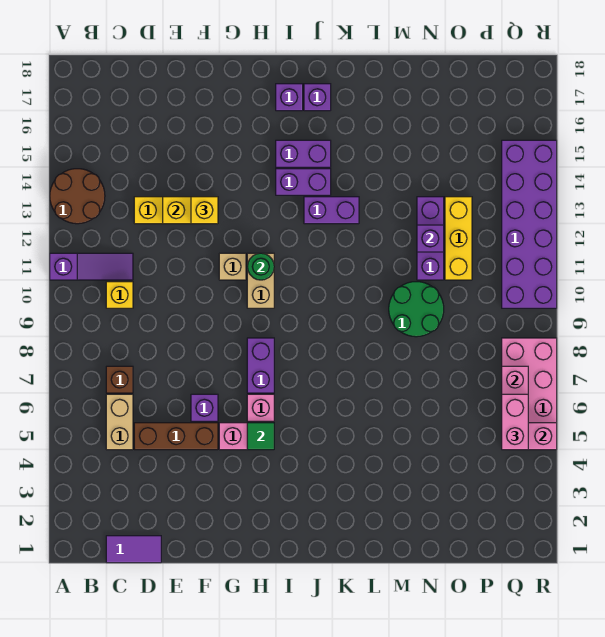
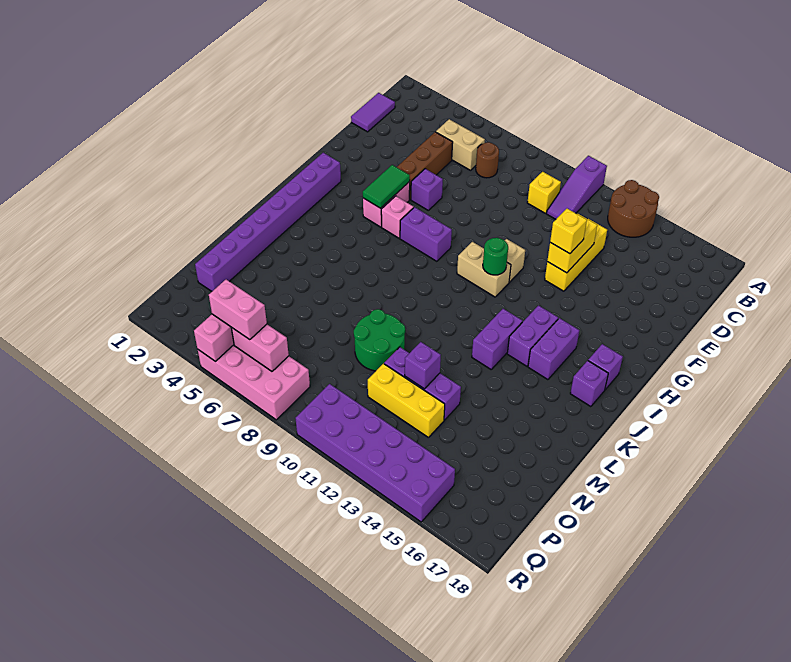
brown brick C7 level 1 -> brown round brick C7 level 1
none -> purple brick H2:O2 level 1
green tile H5 level 2 -> green tile G5:H5 level 2

